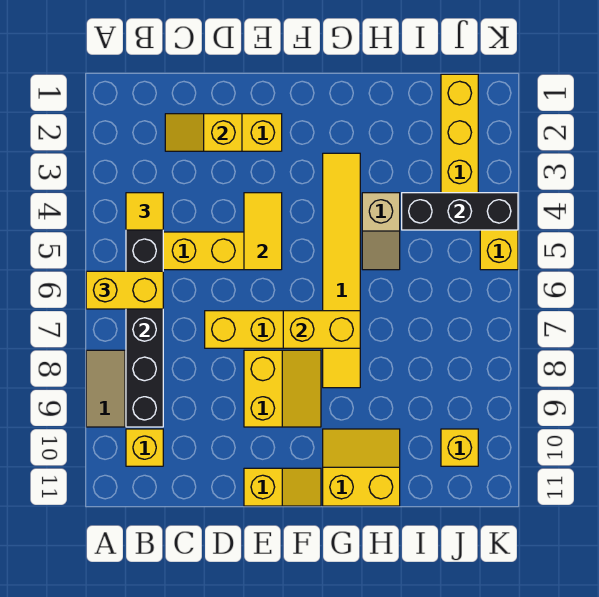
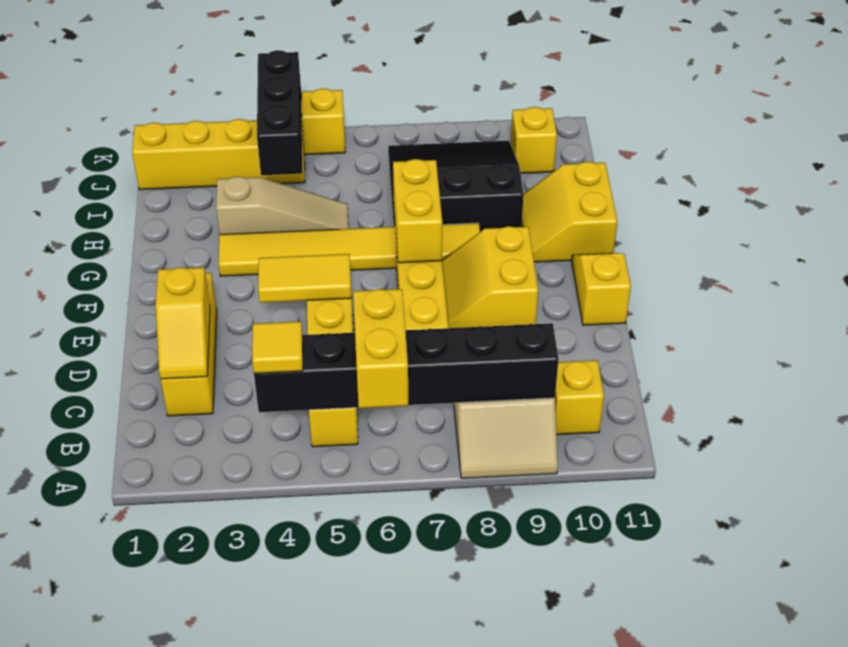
yellow slope E8:F9 level 1 top E -> yellow slope E8:F9 level 1 top 9
tan slope H4:H5 level 1 top 4 -> tan slope H3:H5 level 1 top 3
none -> black slope H7:J9 level 1 top H

